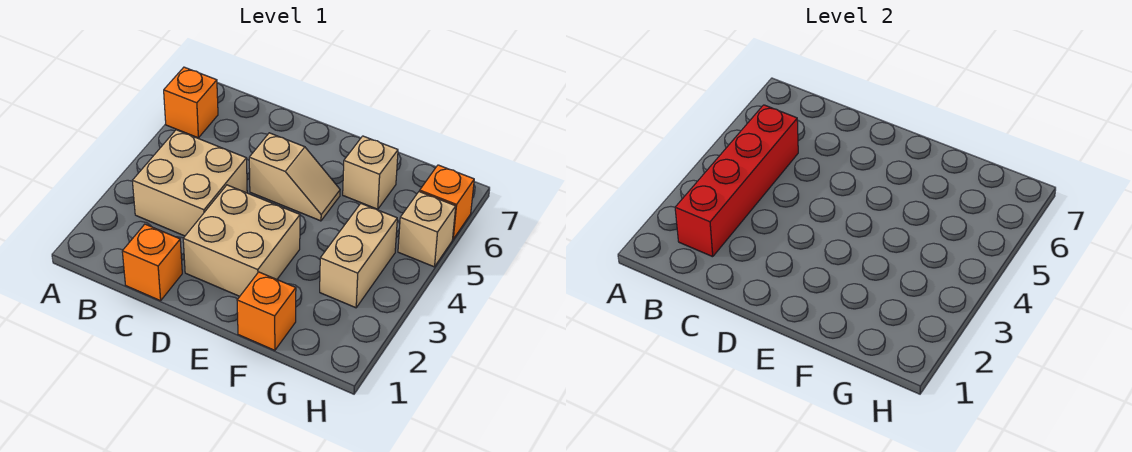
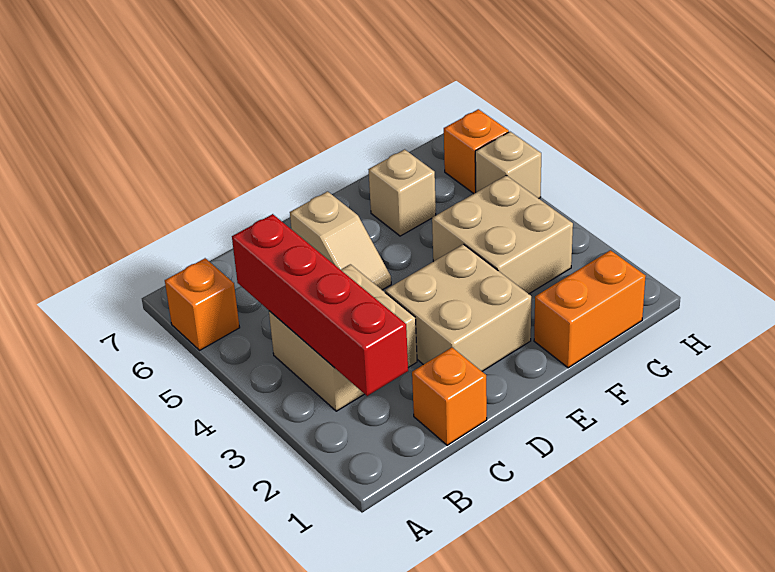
tan slope D5:E5 level 1 top D -> tan slope D5:D6 level 1 top 6
orange brick F1 level 1 -> orange brick F1:G1 level 1
tan brick G3:G4 level 1 -> tan brick F3:G4 level 1

